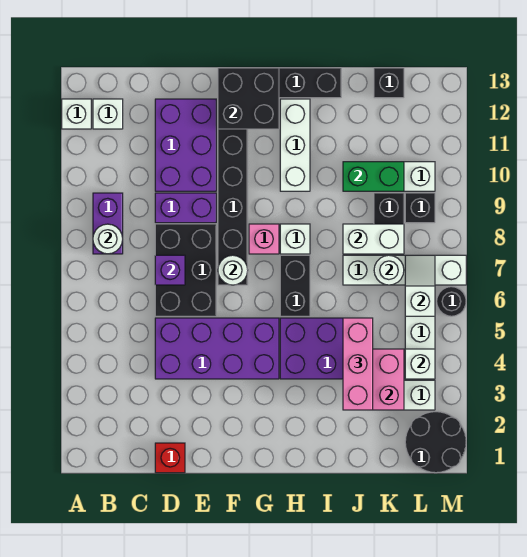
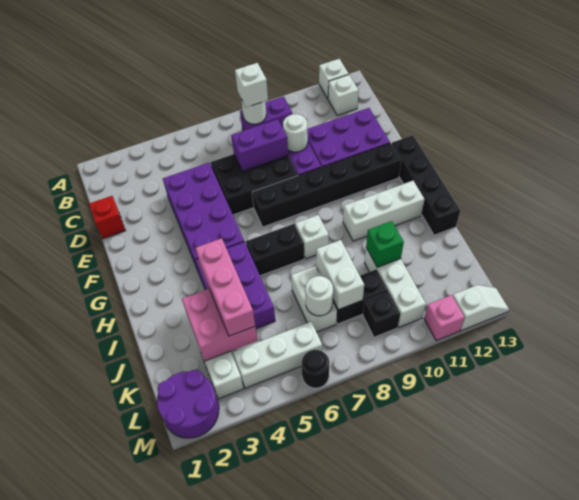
purple brick D7 level 2 -> purple brick D7:D8 level 2
white round brick F7 level 2 -> white round brick D9 level 2
black brick F12:G13 level 2 -> none
pink brick G8 level 1 -> pink brick M11 level 1
pink brick J3:J5 level 3 -> pink brick I4:K4 level 3
white brick J7:M7 level 1 -> white brick J7:K7 level 1
green brick J10:K10 level 2 -> green brick J10 level 2
black brick K13 level 1 -> none
black round brick L1:M2 level 1 -> purple round brick L1:M2 level 1
white brick L4 level 2 -> white brick B8 level 3
white slope L6:L7 level 2 top 6 -> white slope M12:M13 level 1 top 12

